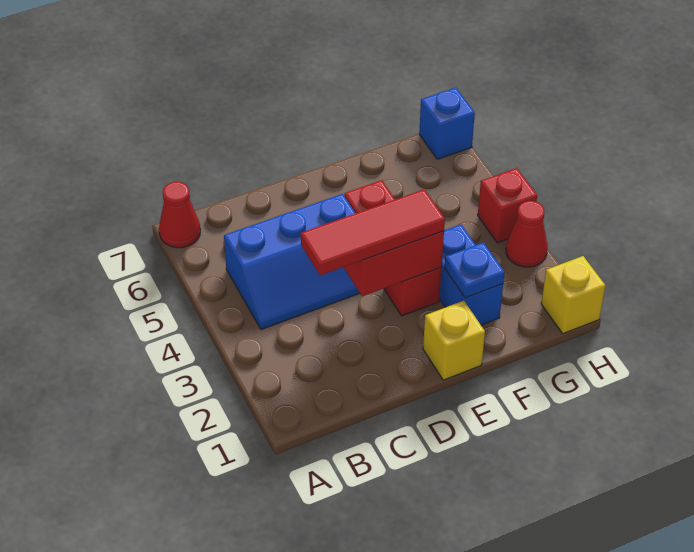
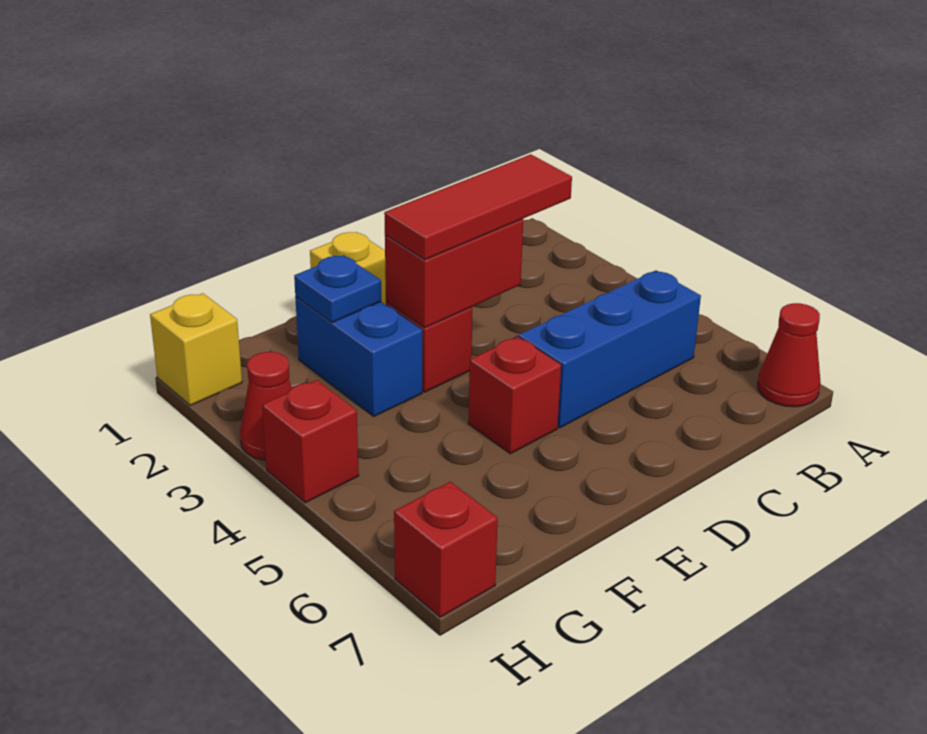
blue brick H7 level 1 -> red brick H7 level 1

